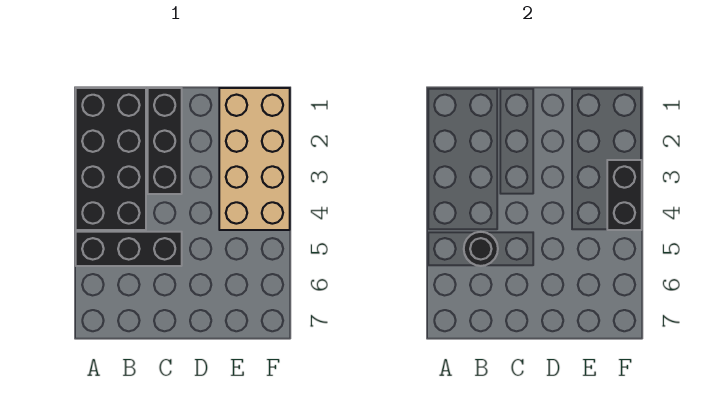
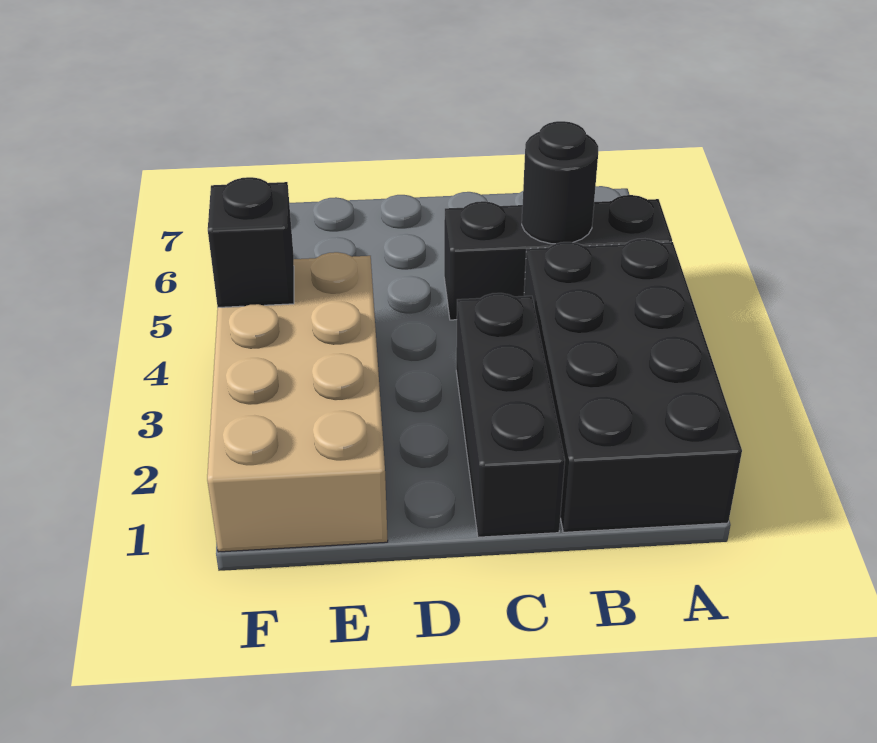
black brick F3:F4 level 2 -> black brick F4 level 2

